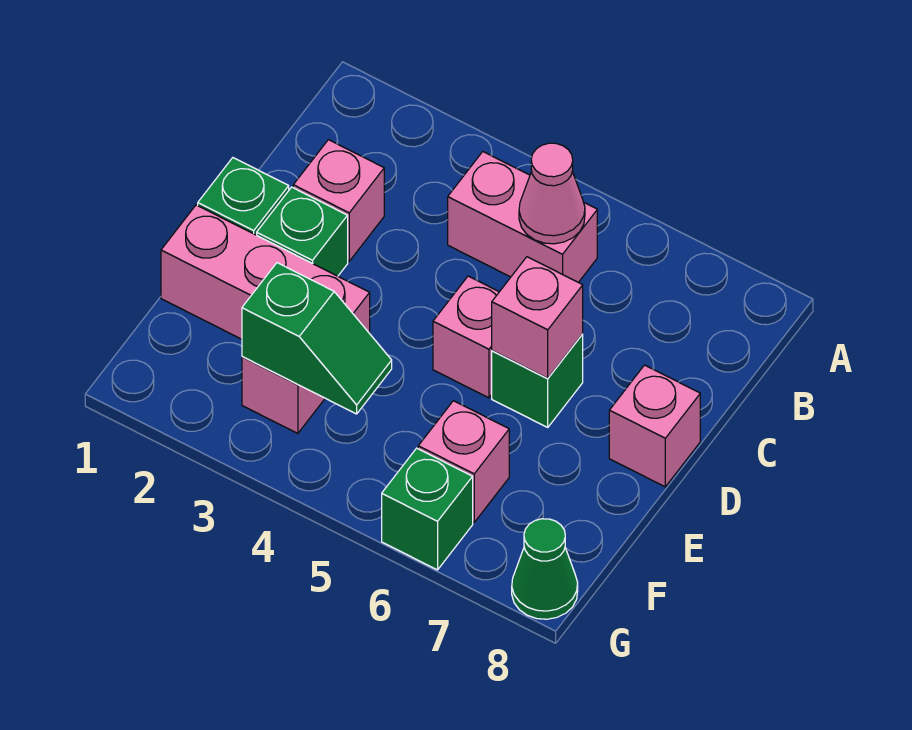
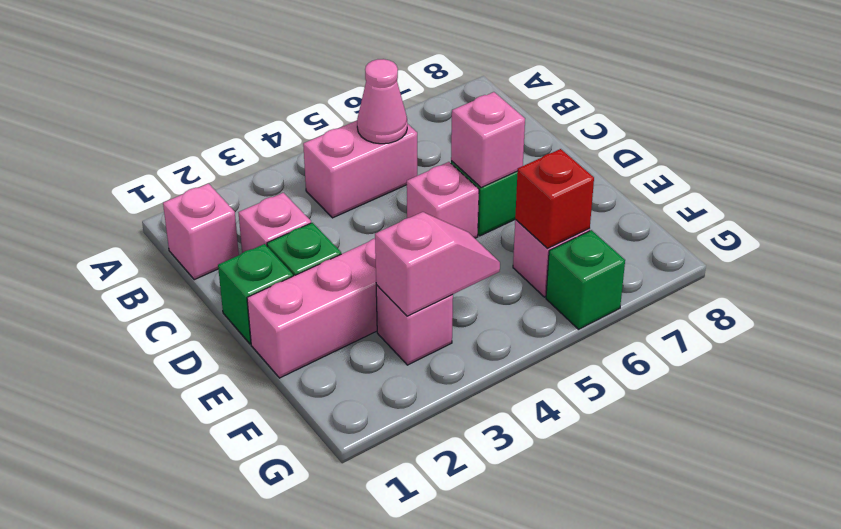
pink brick D8 level 1 -> pink brick B1 level 1
green slope F3:F4 level 2 top 3 -> pink slope F3:F4 level 2 top 3
none -> red brick F6 level 2
green cone G8 level 1 -> none

